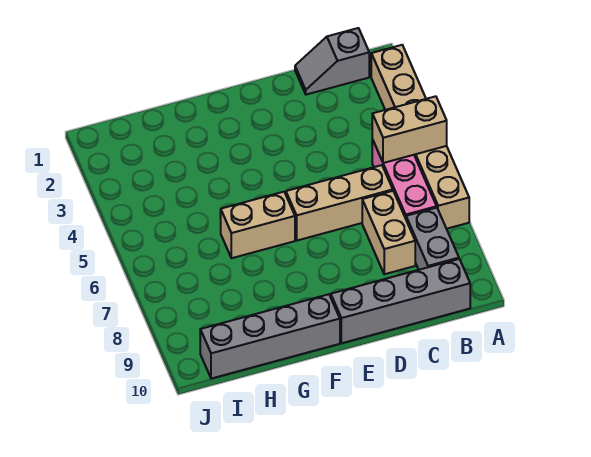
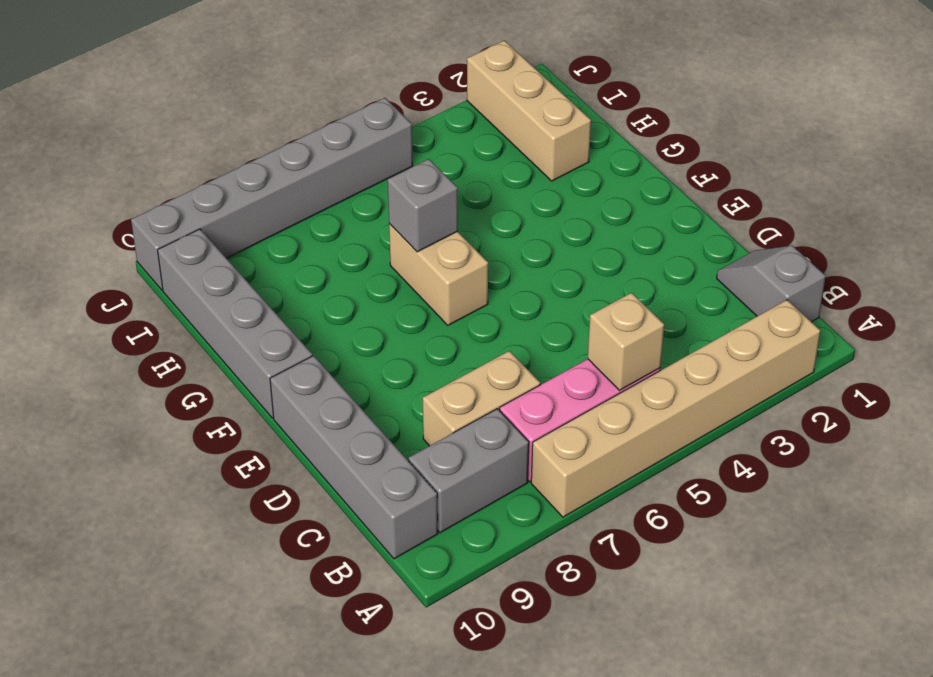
tan brick A5:B5 level 2 -> tan brick B5 level 2
tan brick C6:E6 level 1 -> tan brick H2:J2 level 1
none -> grey brick G6 level 2
none -> grey brick J5:J10 level 1

